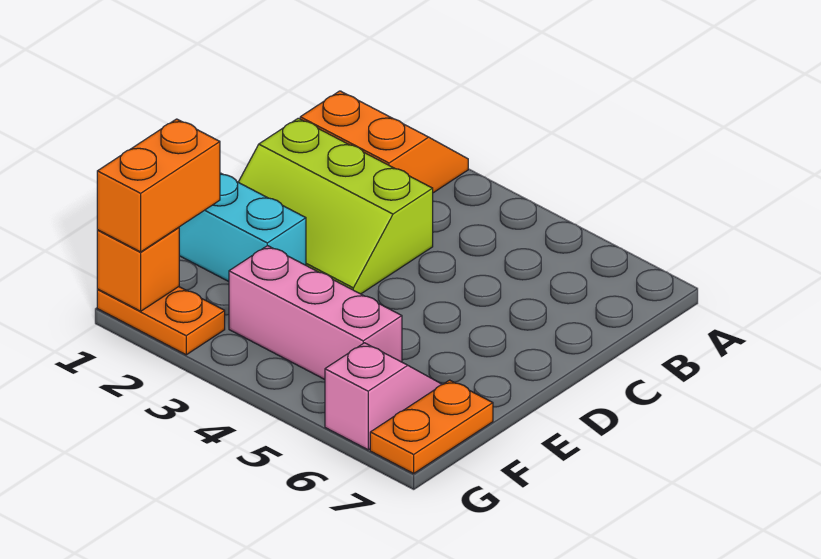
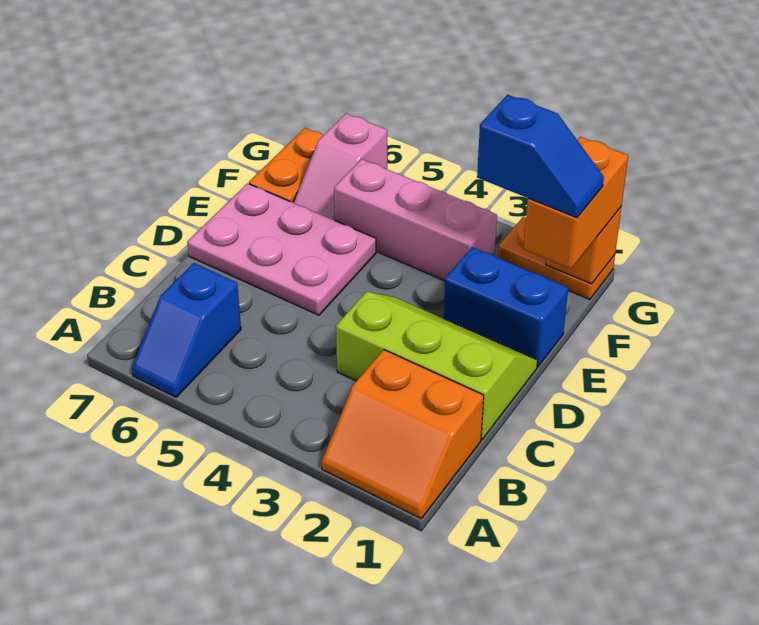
none -> blue slope A6:B6 level 1 top B
none -> pink plate D5:E7 level 1
cyan brick E1:E2 level 1 -> blue brick E1:E2 level 1
none -> blue slope F1:F2 level 4 top 2

